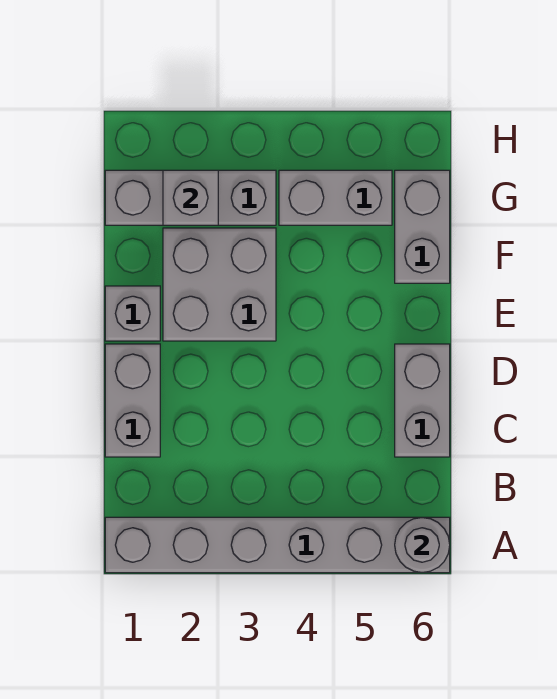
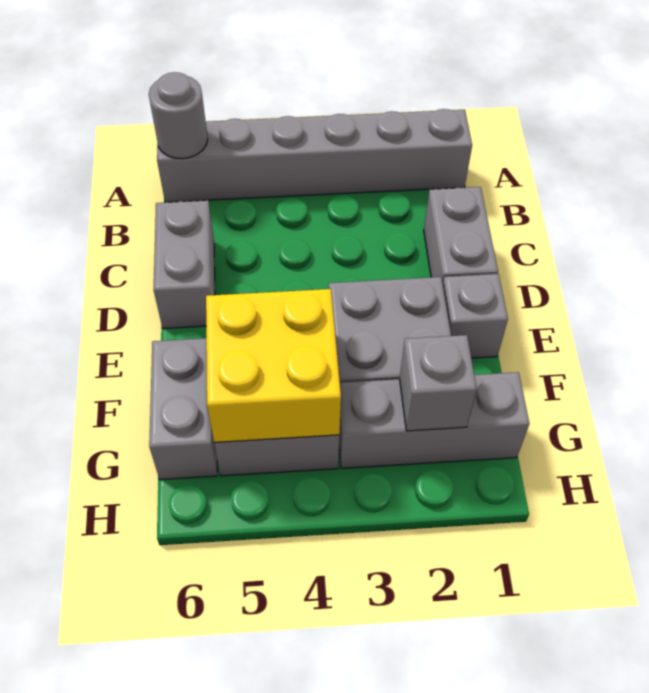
none -> yellow brick F4:G5 level 2

